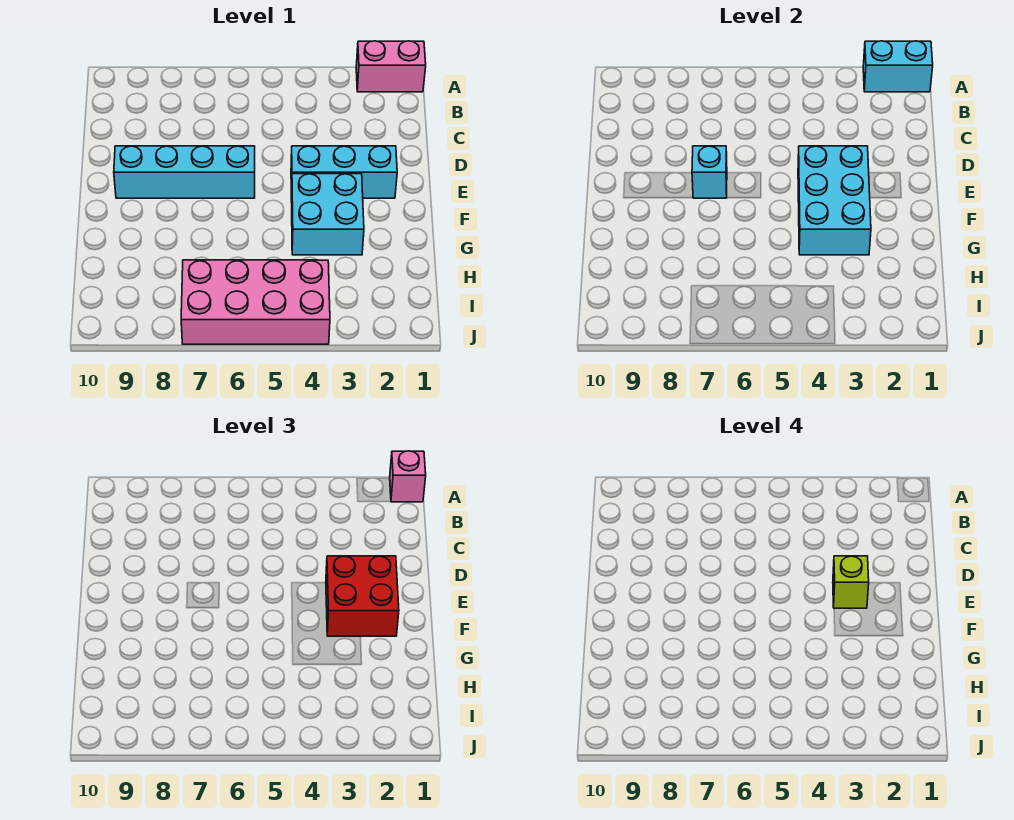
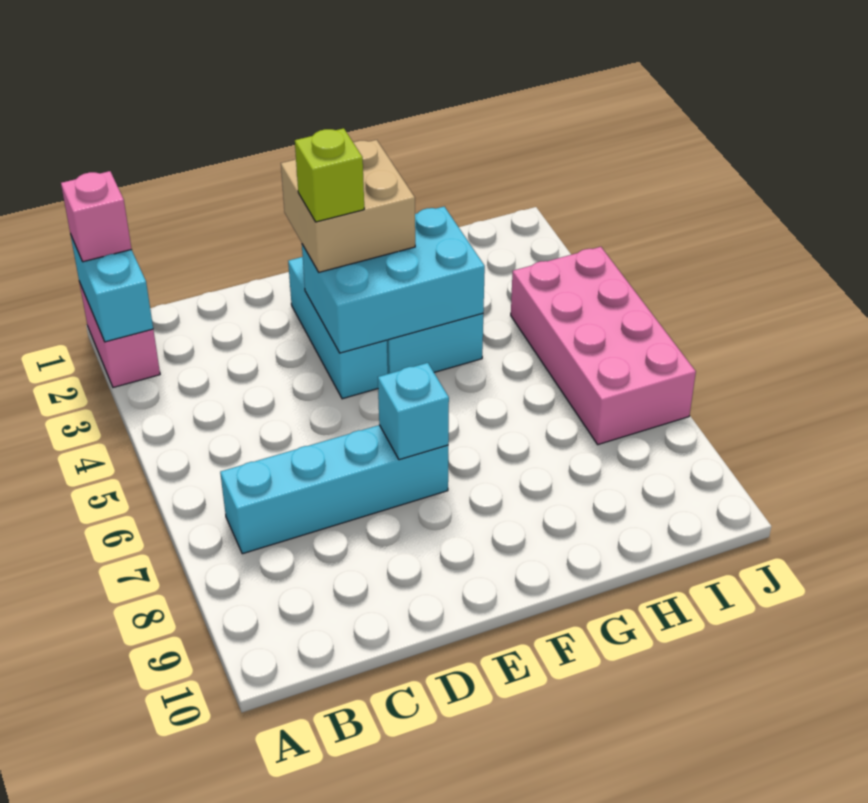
red brick E2:F3 level 3 -> tan brick E2:F3 level 3
cyan brick E6:E9 level 1 -> cyan brick B7:E7 level 1

